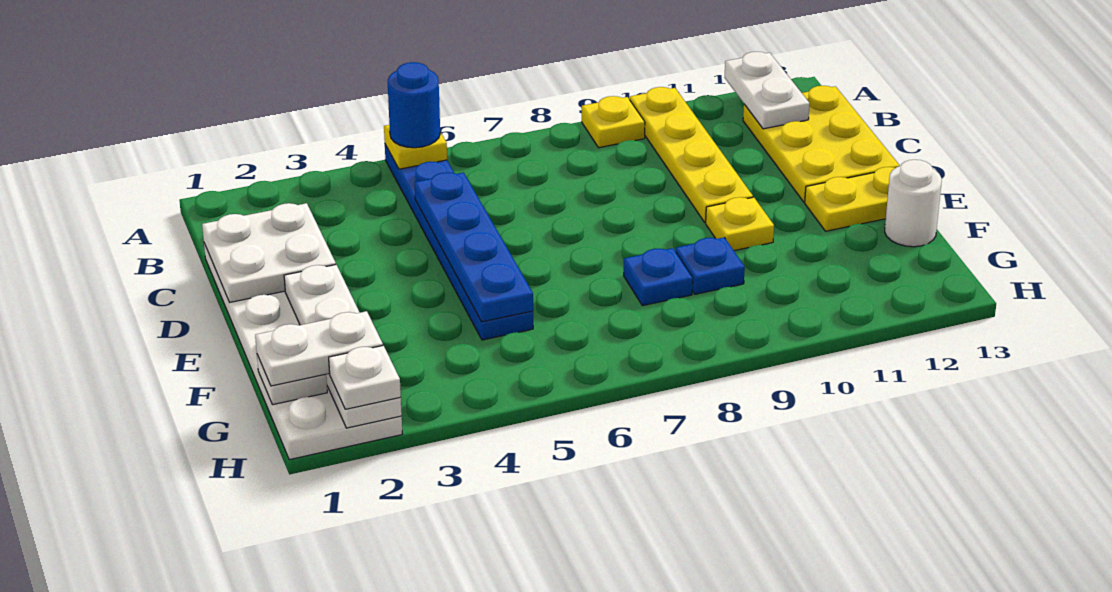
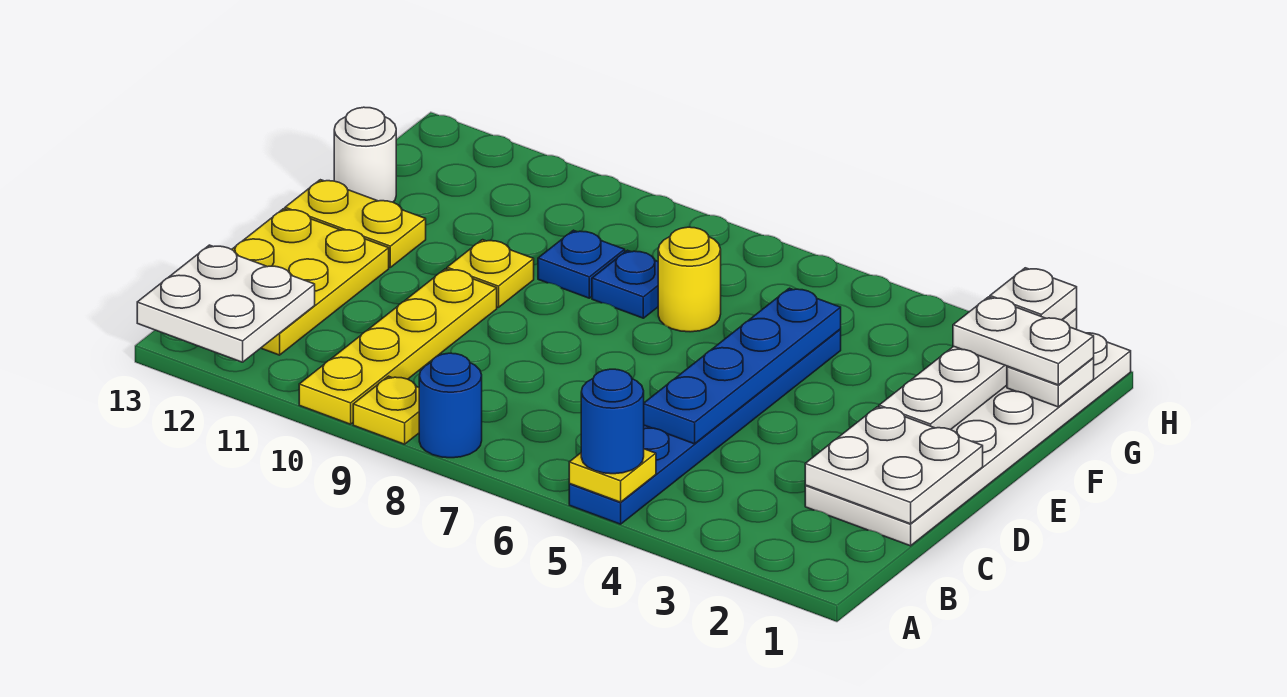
none -> blue round brick A8 level 1
white plate A12:B12 level 2 -> white plate A12:B13 level 2
none -> yellow round brick F7 level 1

